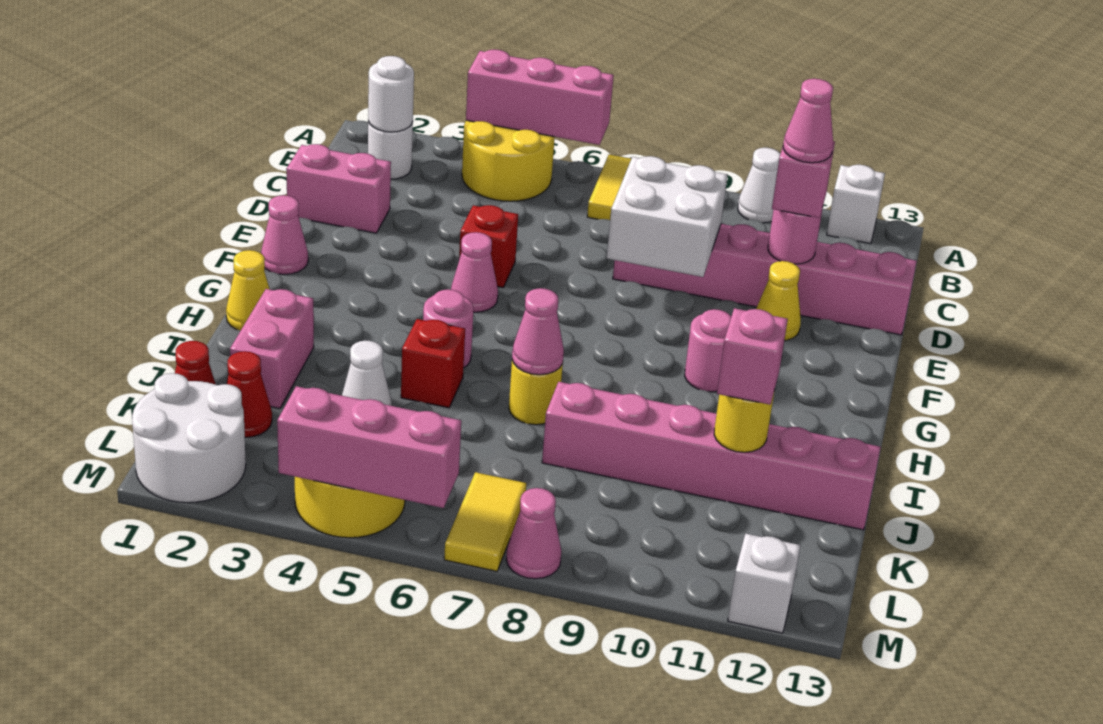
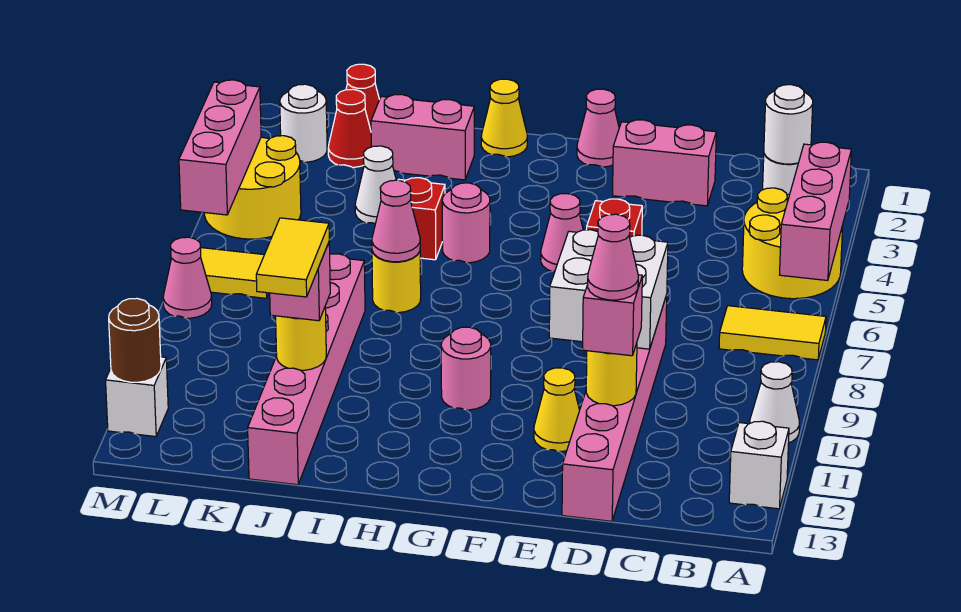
pink brick D1:D2 level 1 -> pink brick D2:E2 level 1
pink round brick D11 level 2 -> yellow round brick D11 level 2
none -> yellow tile J11:J12 level 4
white round brick L1:M2 level 1 -> white round brick L2 level 1
none -> brown round brick M12 level 2

